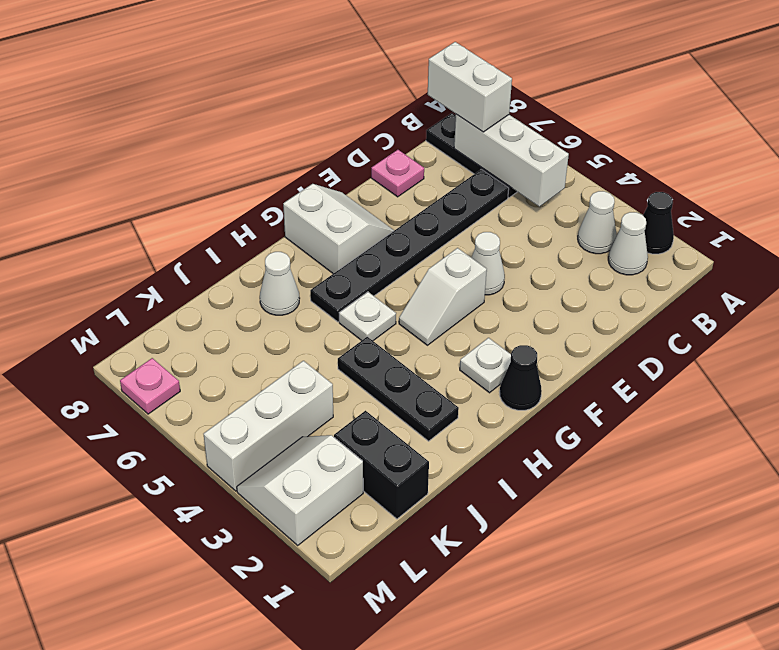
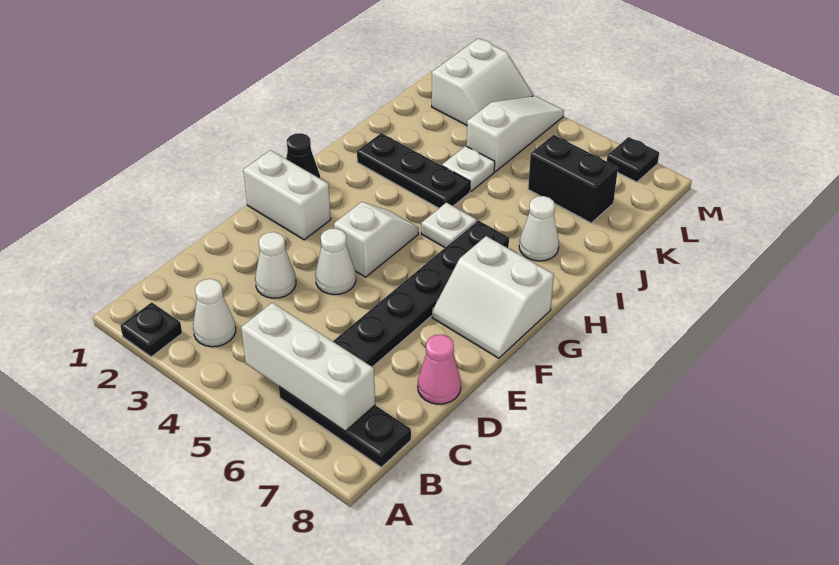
black cone A2 level 1 -> black plate A2 level 1
white cone B2 level 1 -> white cone D3 level 1
white brick B7:B8 level 3 -> white brick F1:F2 level 1
pink plate D8 level 1 -> pink cone D8 level 1
white plate G2 level 1 -> white plate J4 level 1
black brick K1:K2 level 1 -> black brick K6:K7 level 1
white brick K4:M4 level 1 -> white slope K4:M4 level 1 top K
pink plate M7 level 1 -> black plate M7 level 1

